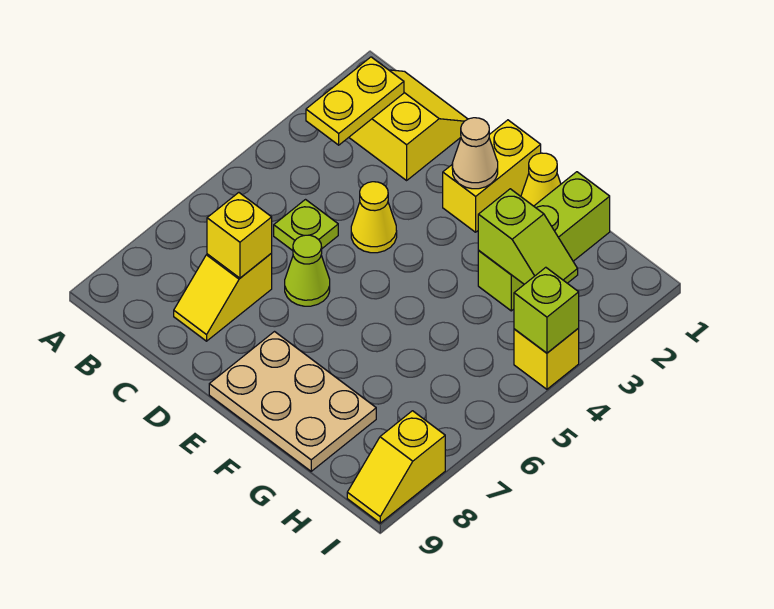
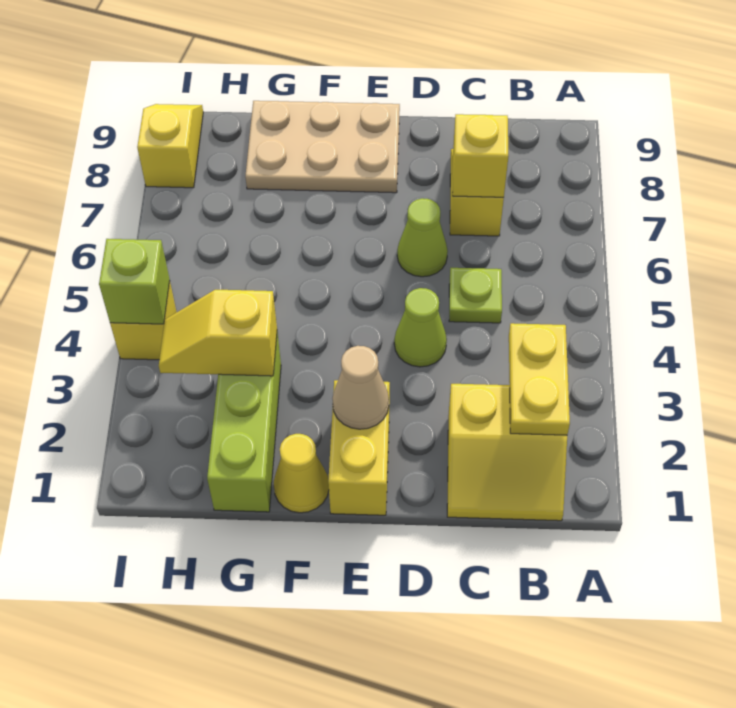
yellow cone D4 level 1 -> lime cone D4 level 1
lime slope G3:H3 level 2 top G -> yellow slope G3:H3 level 2 top G

